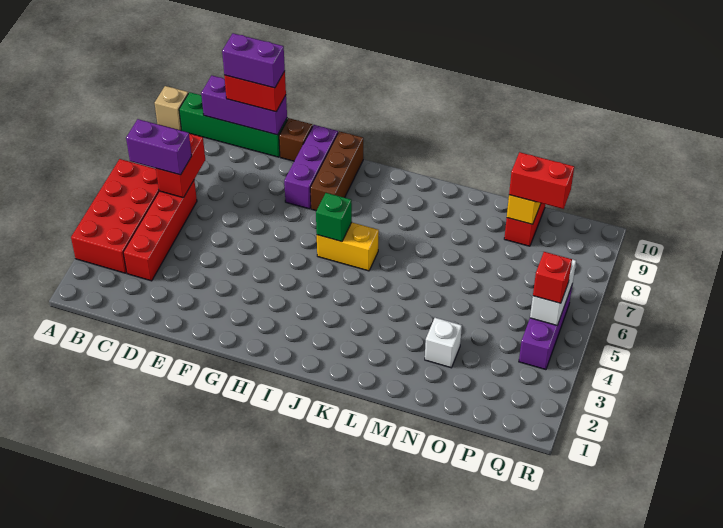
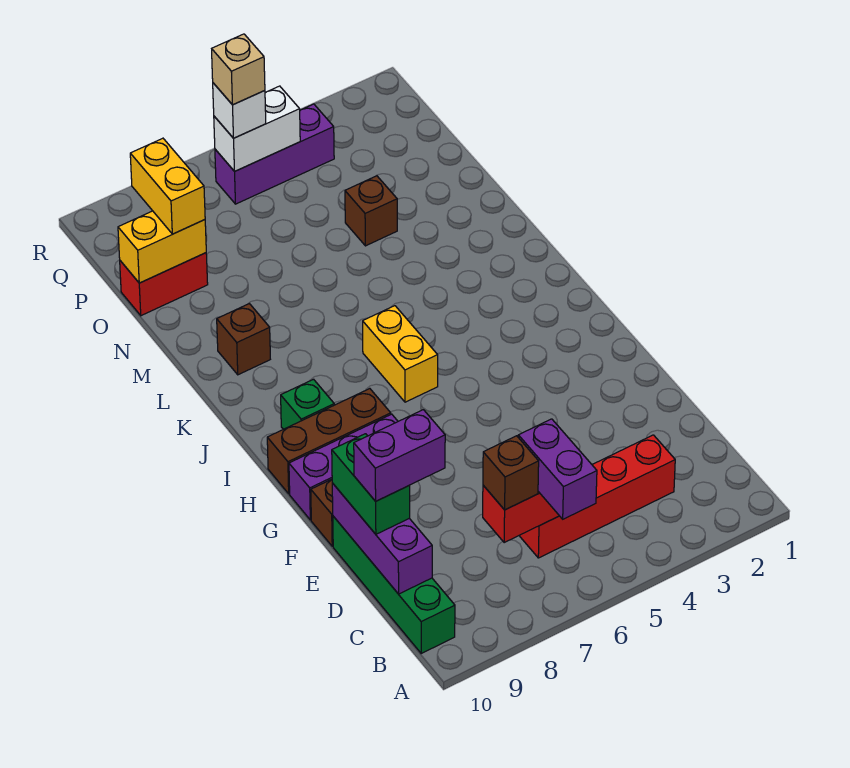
red brick A3:B6 level 1 -> none
tan brick A10 level 1 -> tan brick Q6 level 4
none -> brown brick C7 level 3
red brick D10:E10 level 3 -> green brick D10:E10 level 3
purple brick D10:E10 level 4 -> purple brick D9:D10 level 4
green brick I6 level 2 -> green brick I9 level 1
none -> brown brick L9 level 1
white brick N3 level 1 -> white brick Q6 level 3
none -> brown brick N4 level 1
red brick O9:P9 level 3 -> yellow brick O9:P9 level 3
red brick Q5 level 3 -> none

